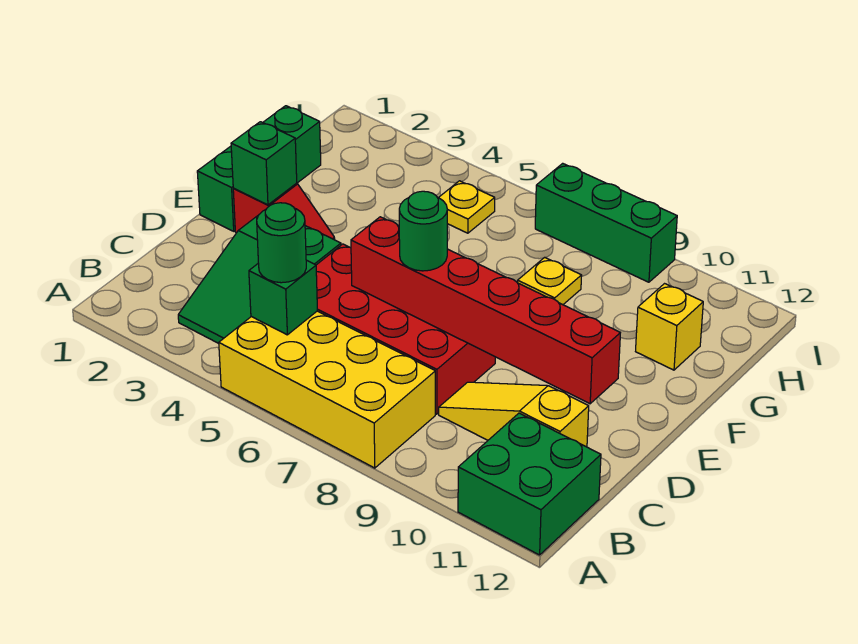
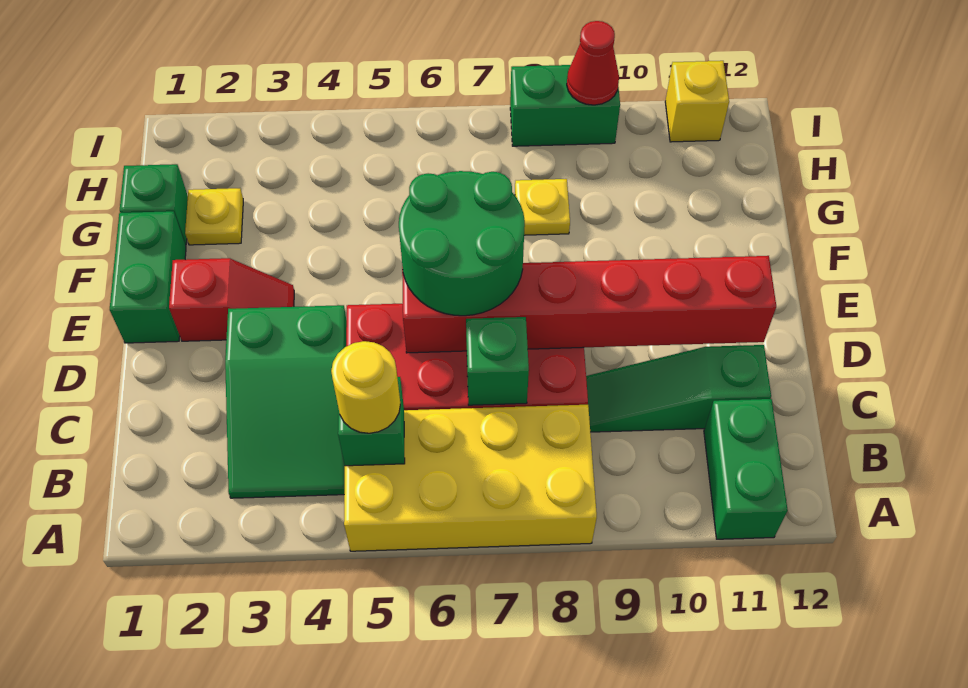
green brick A11:B12 level 1 -> green brick A11:B11 level 1
green round brick B5 level 3 -> yellow round brick B5 level 3
yellow slope C9:C11 level 1 top 11 -> green slope C9:C11 level 1 top 11
green round brick D7 level 3 -> green round brick D6:E7 level 3
green brick E2 level 2 -> green brick C7 level 2
yellow brick G11 level 1 -> yellow brick I11 level 1
yellow plate H5 level 1 -> yellow plate G2 level 1
green brick I7:I9 level 1 -> green brick I8:I9 level 1
none -> red cone I9 level 2

